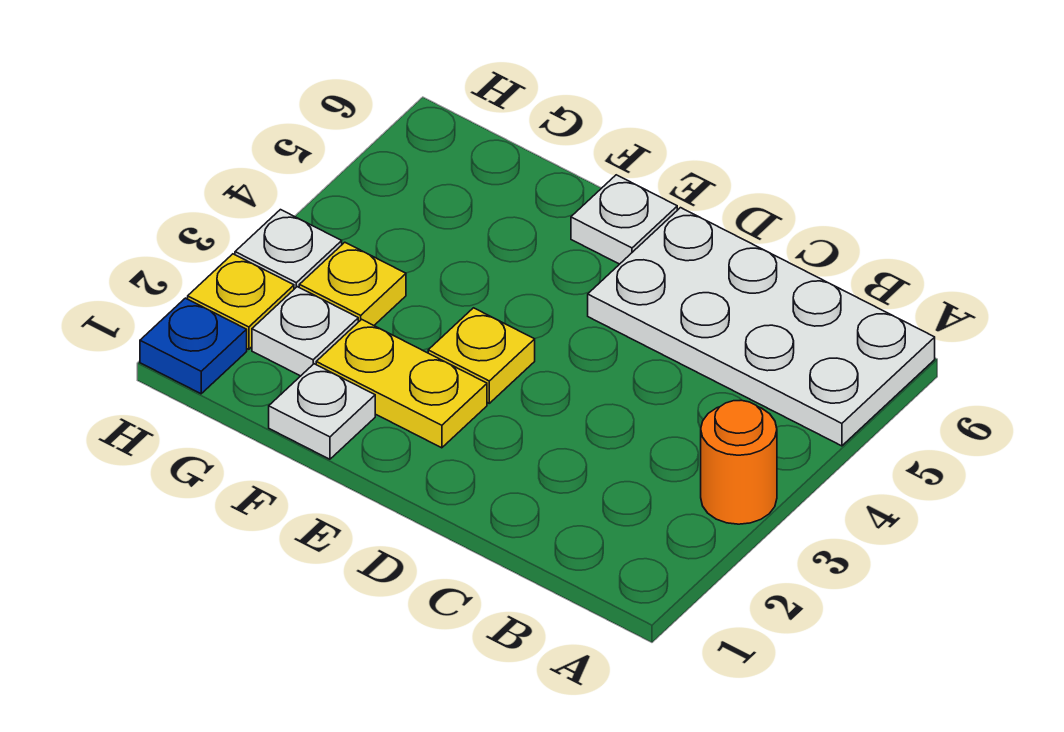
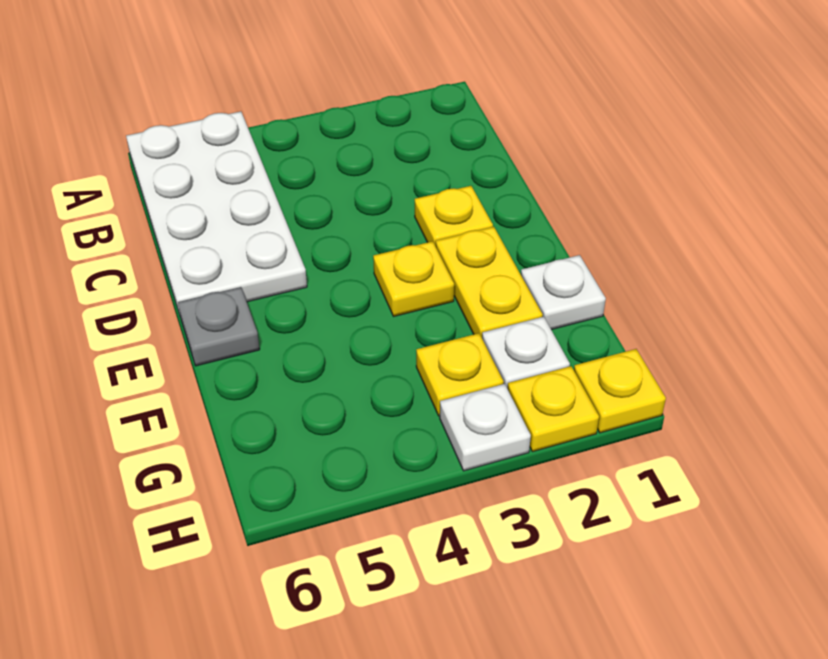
orange round brick A3 level 1 -> none
none -> yellow plate D2 level 1
white plate E6 level 1 -> grey plate E6 level 1
blue plate H1 level 1 -> yellow plate H1 level 1

